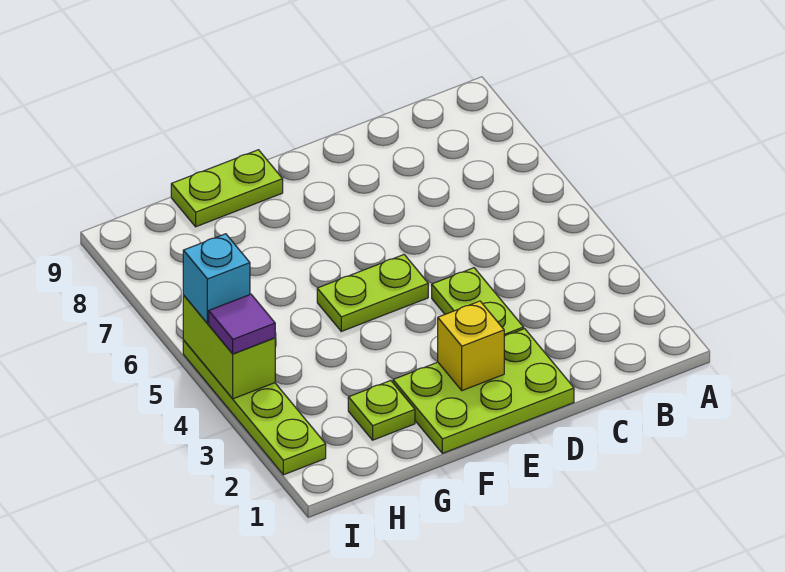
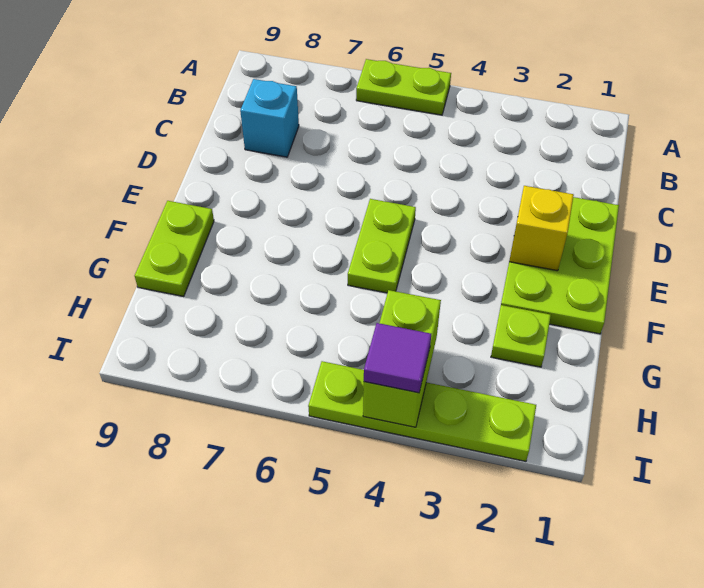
lime plate D3:D4 level 1 -> lime plate A5:A6 level 1
lime brick I4:I5 level 2 -> lime brick H4:I4 level 2
cyan brick I5 level 3 -> cyan brick C8 level 1

